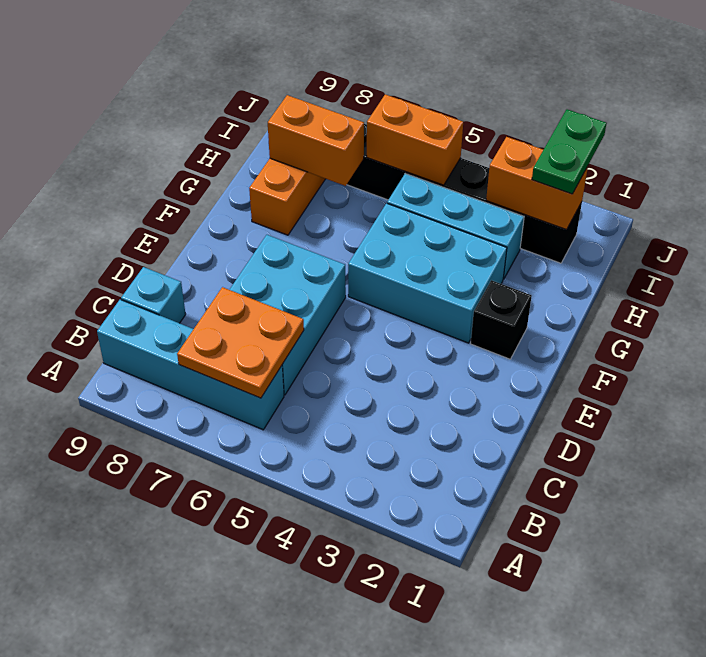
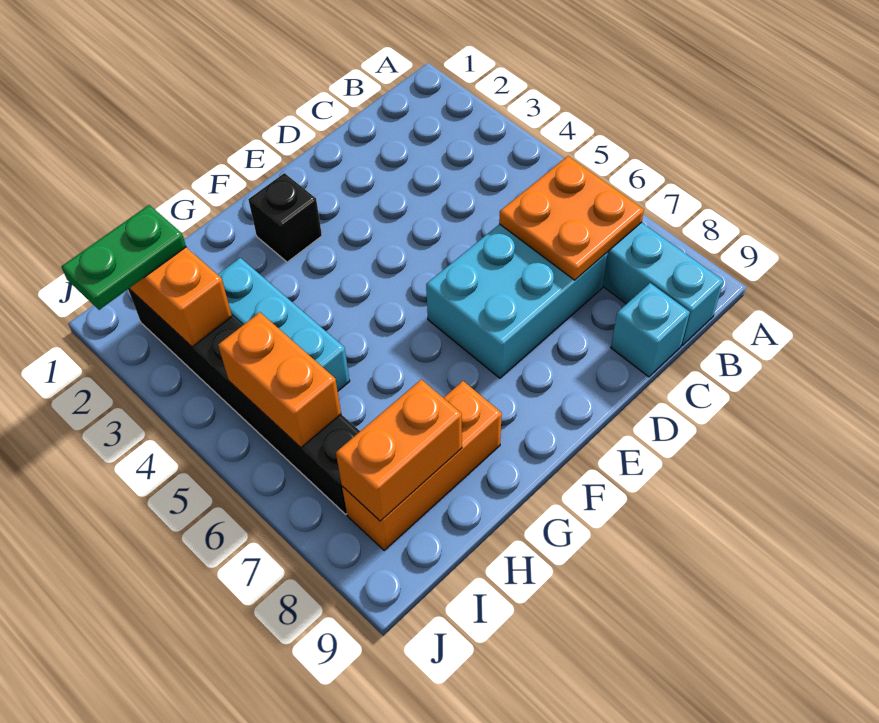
cyan brick F3:G5 level 1 -> none
orange brick H7:H8 level 2 -> orange brick H8:I8 level 2

